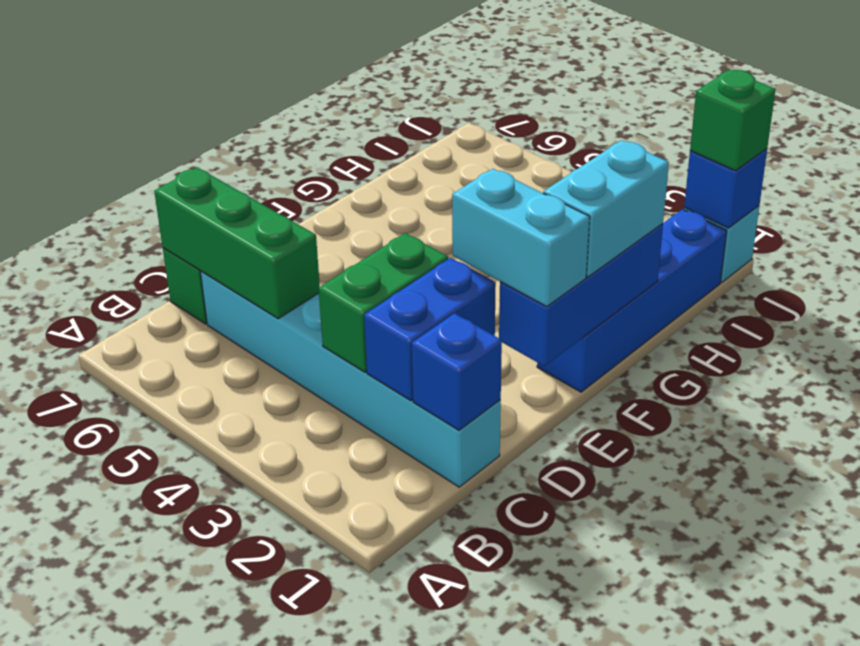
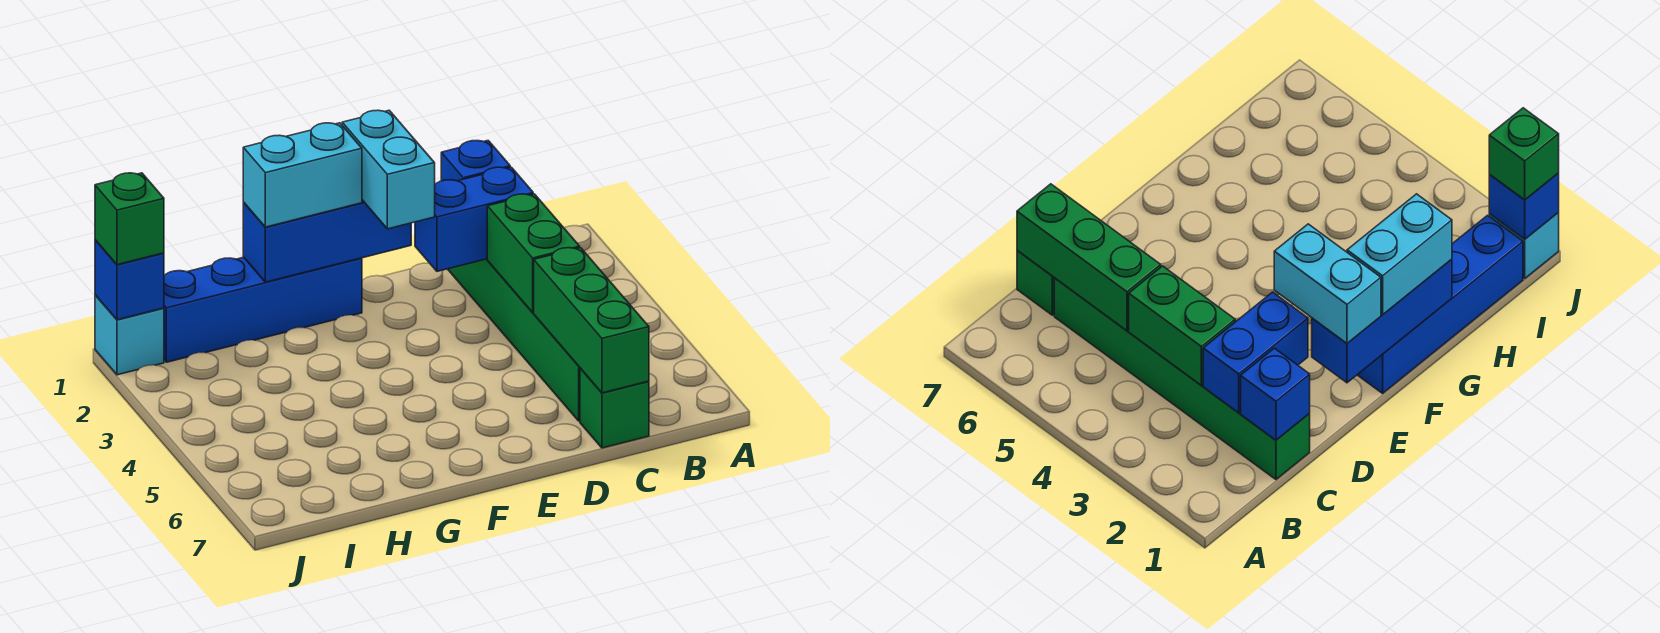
cyan brick C1:C6 level 1 -> green brick C1:C6 level 1
green brick C3:D3 level 2 -> green brick C3:C4 level 2

